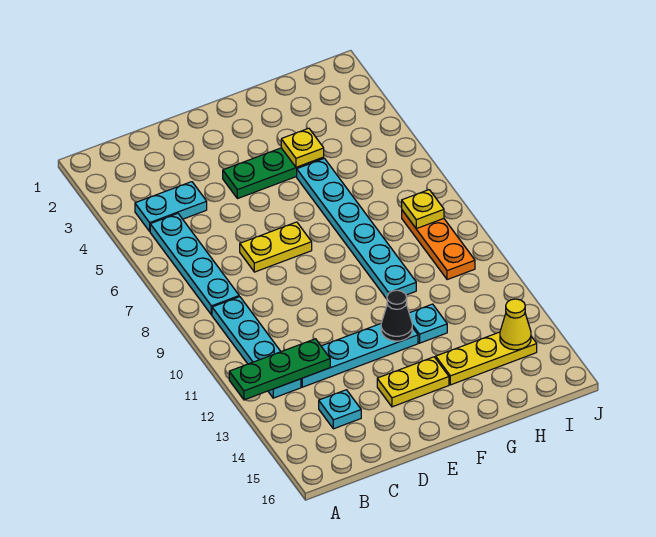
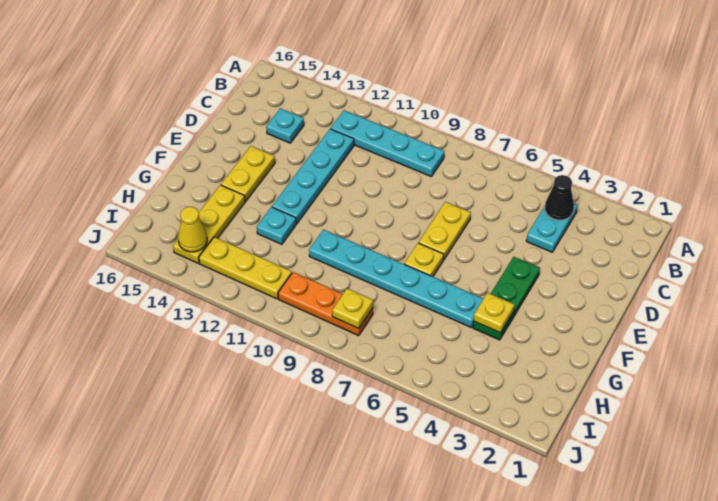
green plate A12:C12 level 2 -> none
cyan plate B5:B8 level 1 -> none
none -> yellow plate F7 level 1
black cone F12 level 2 -> black cone B4 level 2
none -> yellow plate I11:I13 level 1

